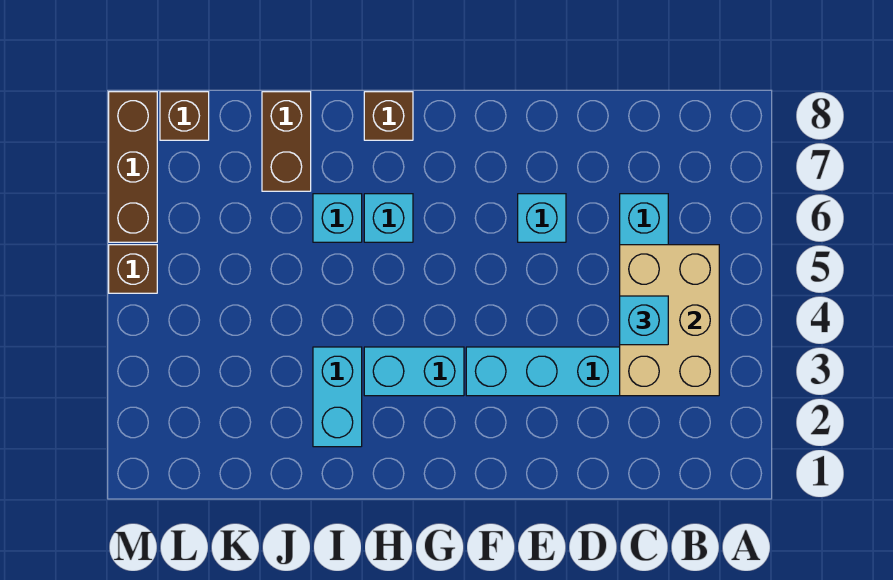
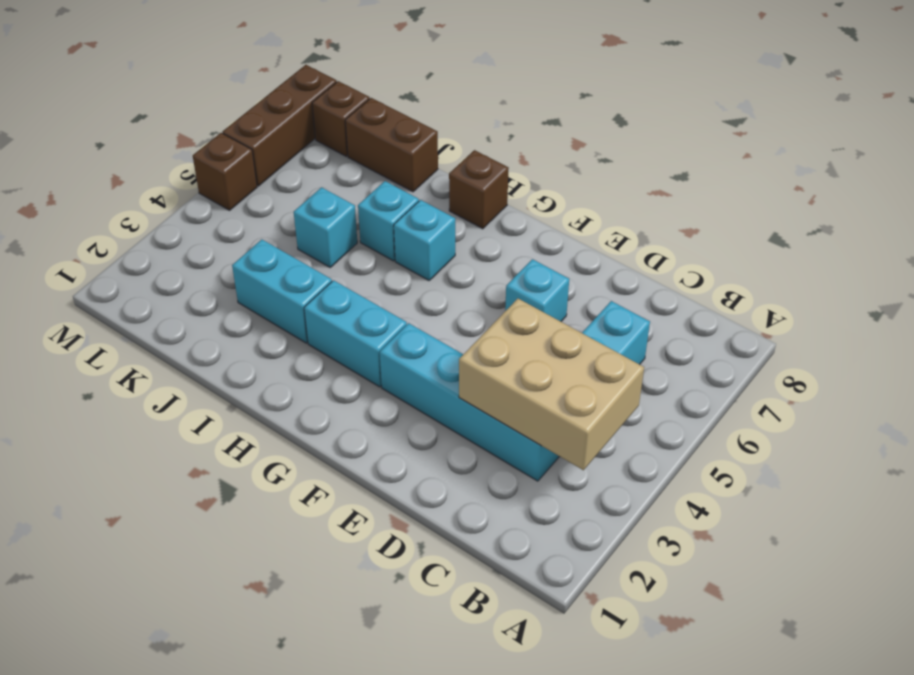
tan brick B3:C5 level 2 -> tan brick B3:D4 level 2
cyan brick C4 level 3 -> cyan brick J5 level 1
cyan brick I2:I3 level 1 -> cyan brick I3:J3 level 1
brown brick J7:J8 level 1 -> brown brick J8:K8 level 1

